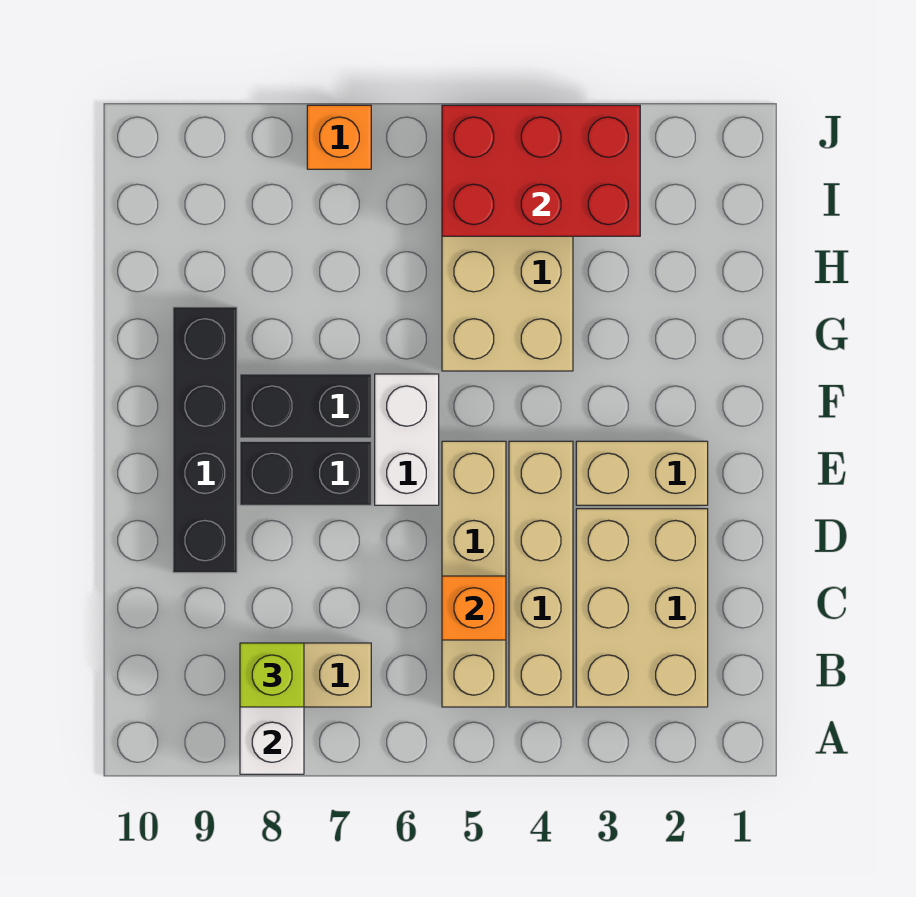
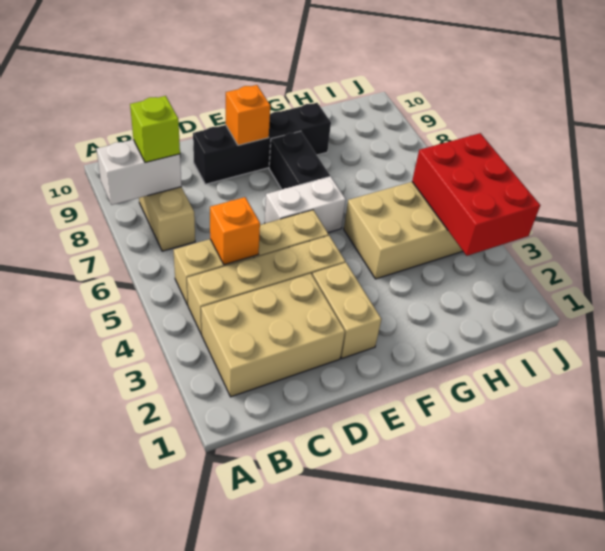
black brick E7:E8 level 1 -> none
orange brick J7 level 1 -> orange brick E9 level 2

